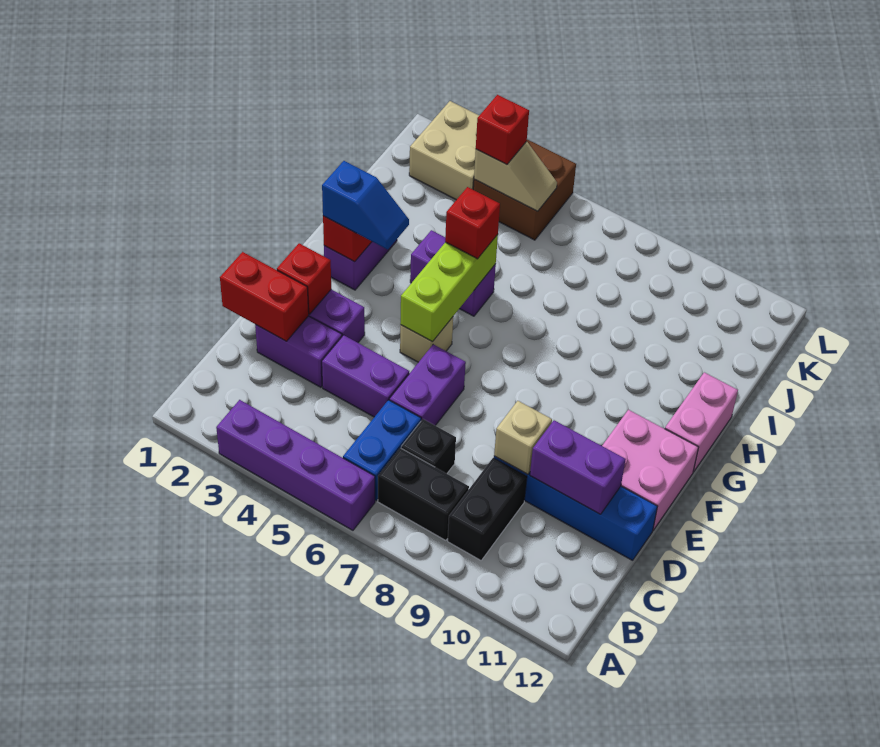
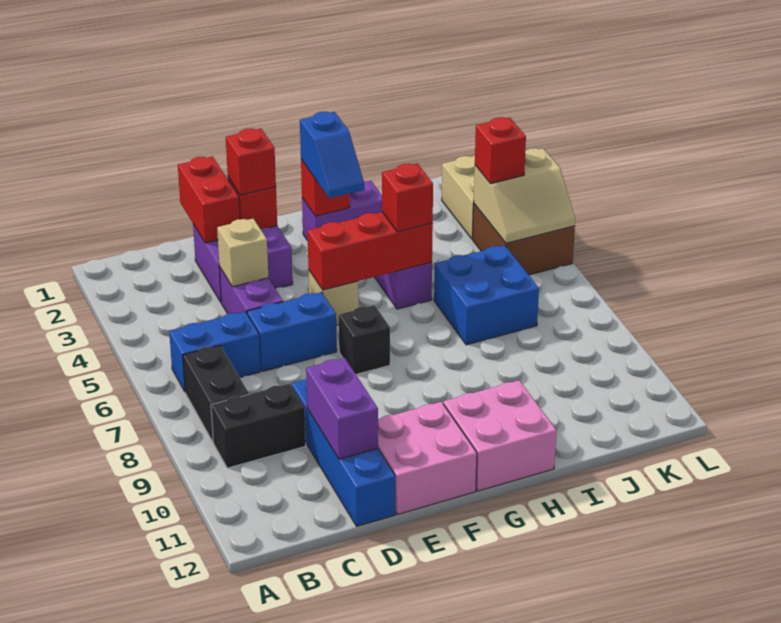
purple brick A3:A6 level 1 -> none
black brick C7 level 1 -> black brick F7 level 1
purple brick D6:E6 level 1 -> blue brick D6:E6 level 1
tan brick D9 level 2 -> tan brick D4 level 2
none -> red brick E2 level 3
lime brick F5:H5 level 2 -> red brick F5:H5 level 2
pink brick G12:H12 level 1 -> pink brick G11:H12 level 1
none -> blue brick I6:J7 level 1
tan slope K4:K5 level 2 top 4 -> tan slope K4:L5 level 2 top 4

